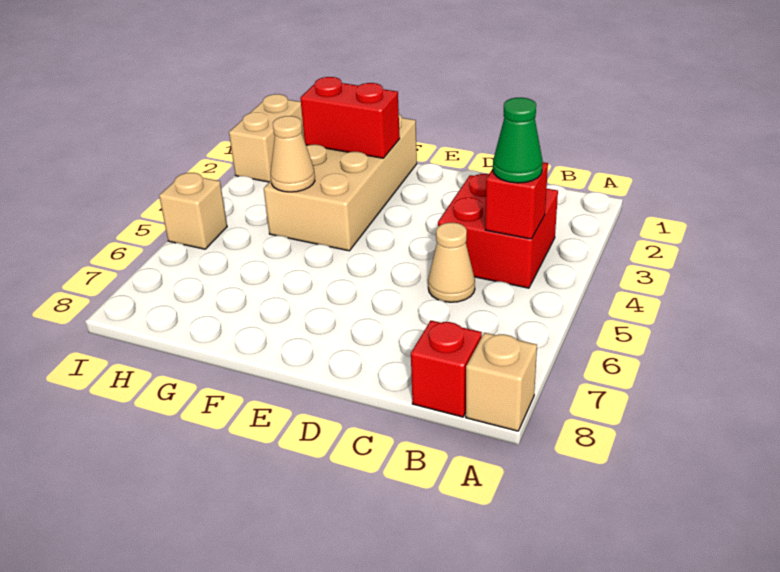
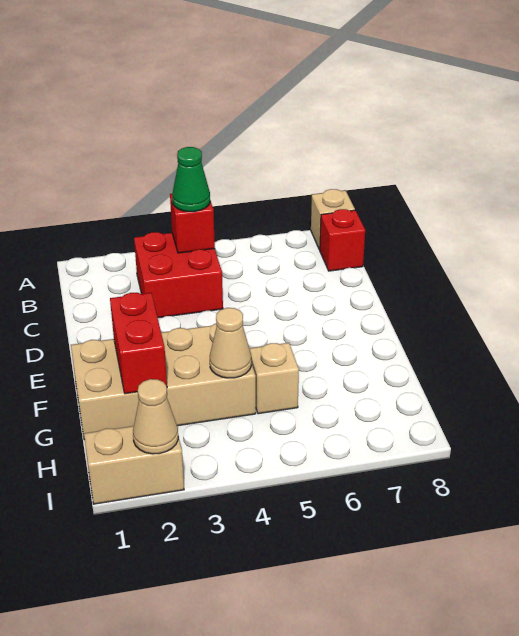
tan cone C5 level 1 -> tan cone I2 level 2
tan brick I5 level 1 -> tan brick G5 level 1

